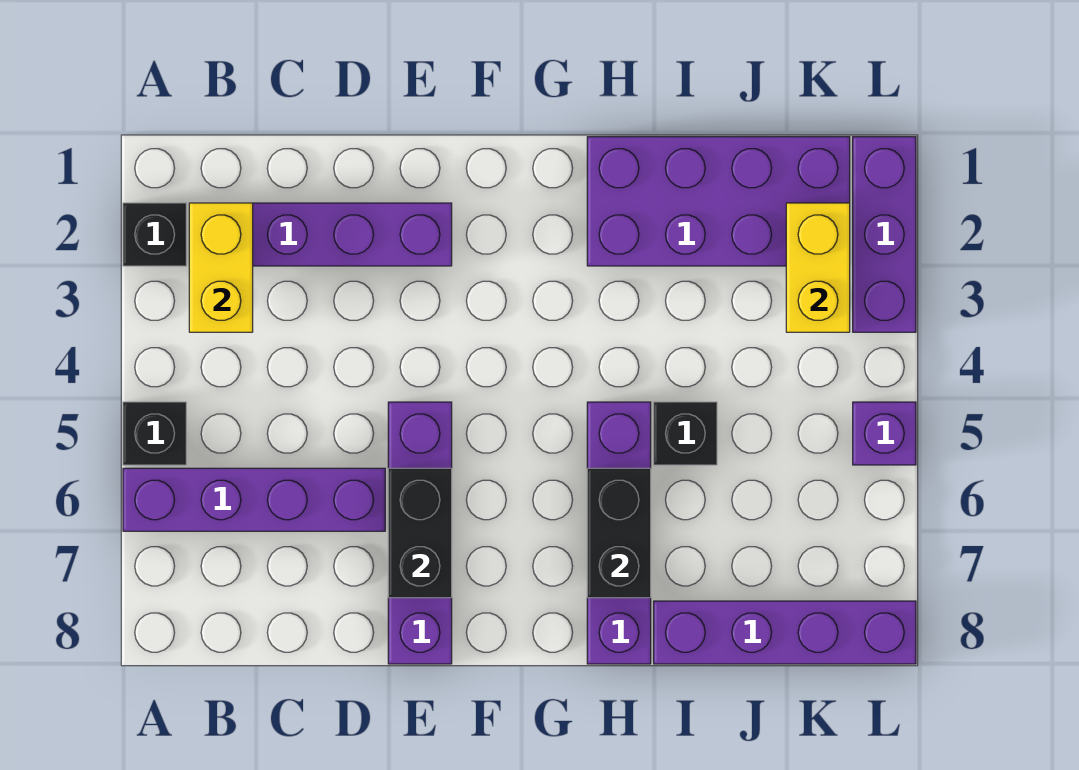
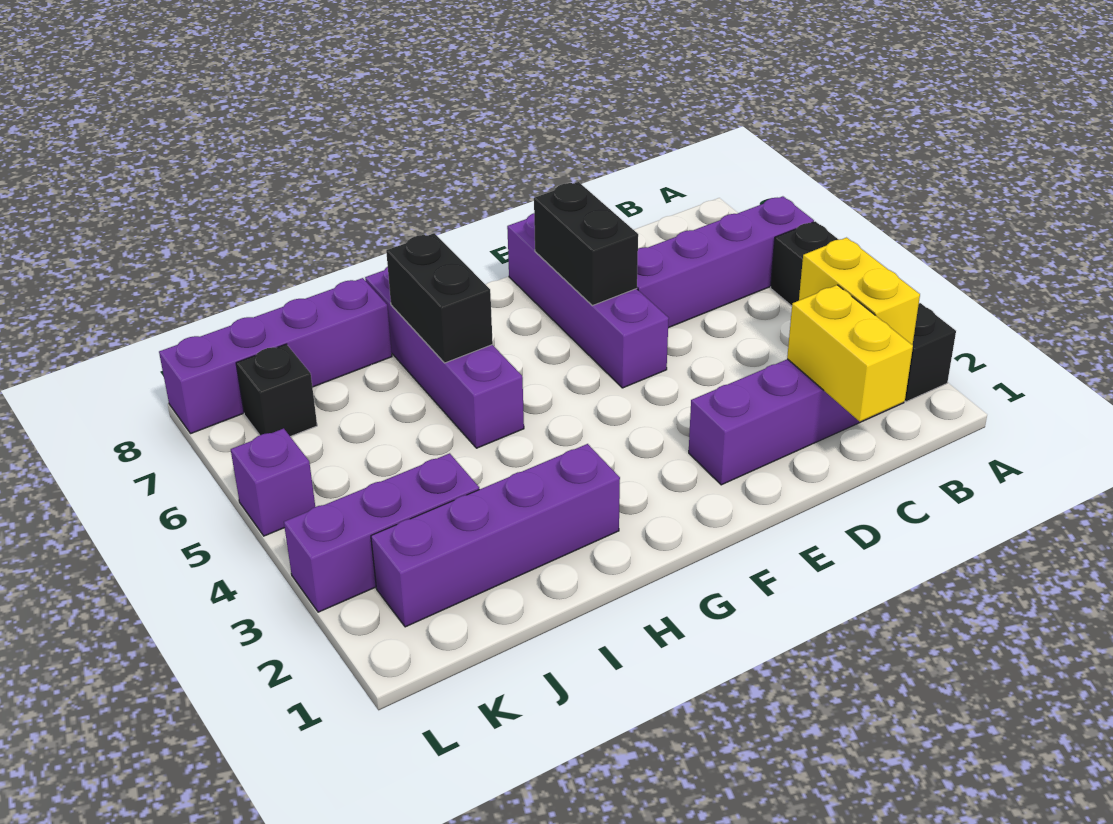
purple brick H1:K2 level 1 -> purple brick H2:K2 level 1
black brick I5 level 1 -> black brick K7 level 1
yellow brick K2:K3 level 2 -> yellow brick C1:C2 level 2
purple brick L1:L3 level 1 -> purple brick J3:L3 level 1

